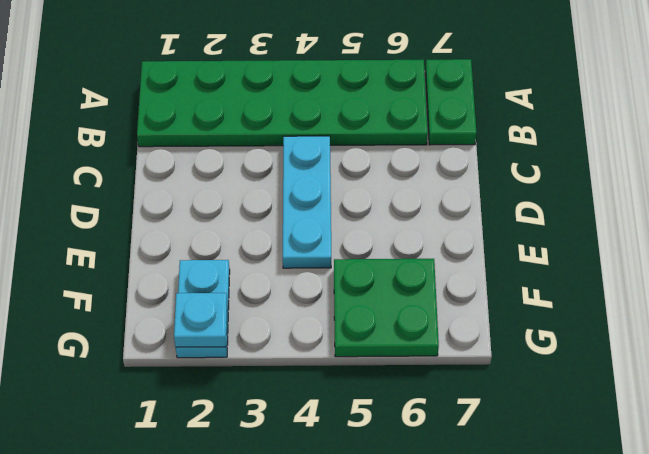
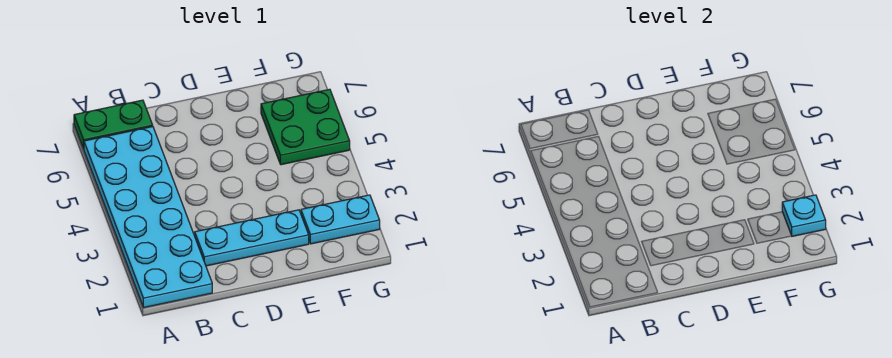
green plate A1:B6 level 1 -> cyan plate A1:B6 level 1
cyan plate C4:E4 level 1 -> cyan plate C2:E2 level 1

